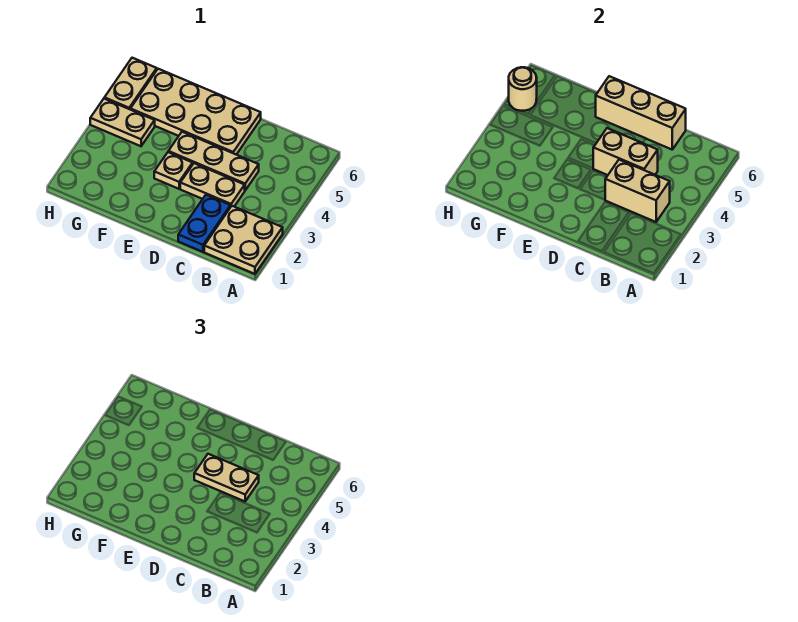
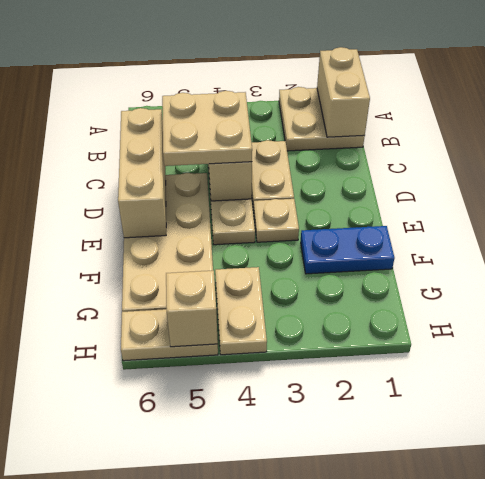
tan brick B3:C3 level 2 -> tan brick A1:B1 level 2
blue plate C1:C2 level 1 -> blue plate F1:F2 level 1
tan plate C4:D4 level 3 -> tan plate C4:D5 level 3
tan round brick H5 level 2 -> tan brick H5 level 2

